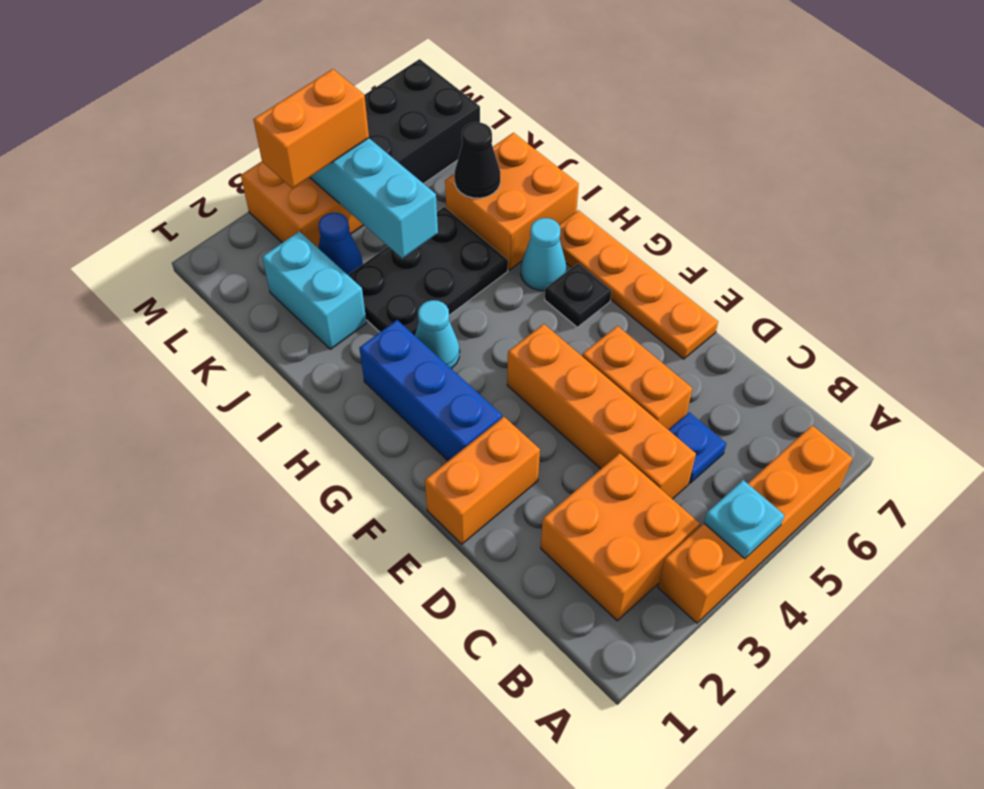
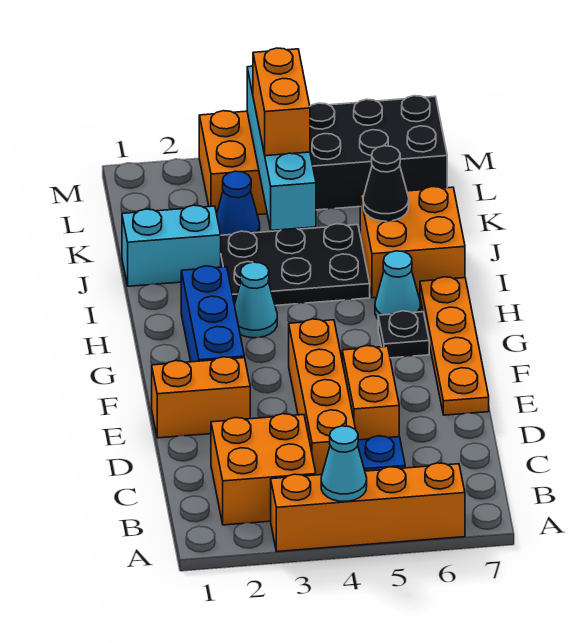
cyan plate A4 level 2 -> cyan cone A4 level 2
cyan brick J2:K2 level 1 -> cyan brick J1:J2 level 1
orange brick L3:L4 level 3 -> orange brick K4:L4 level 3

